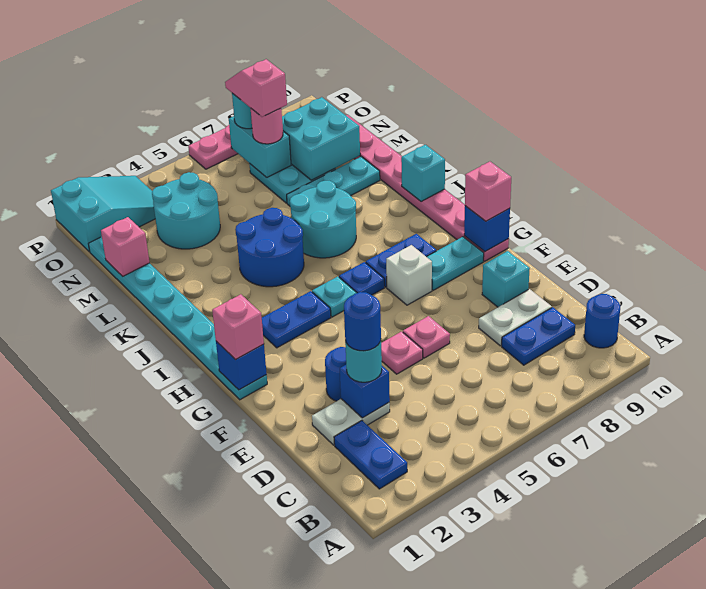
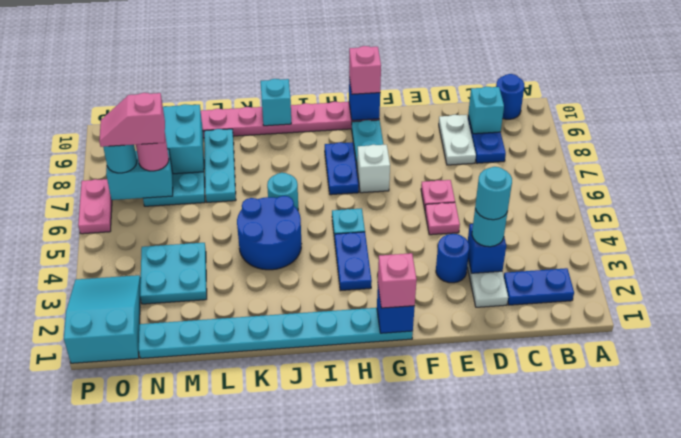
blue round brick D3 level 4 -> cyan round brick D3 level 4
cyan brick E9 level 1 -> cyan brick C9 level 2
blue plate H6 level 1 -> none
cyan round brick J6:K7 level 1 -> cyan round brick J6 level 1
pink brick M1 level 2 -> none
cyan round brick M3:N4 level 1 -> cyan plate M3:N4 level 1

